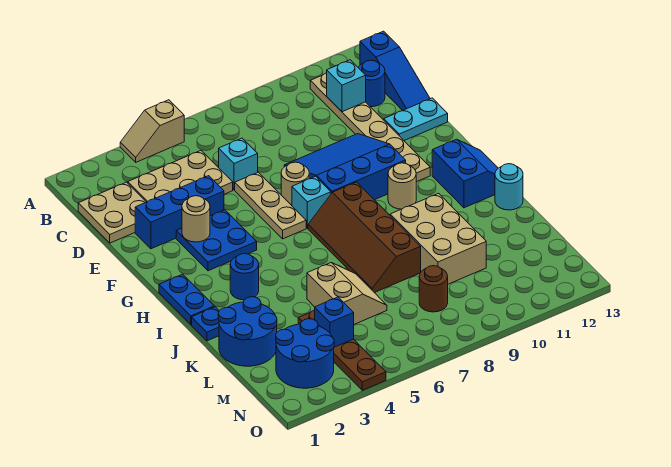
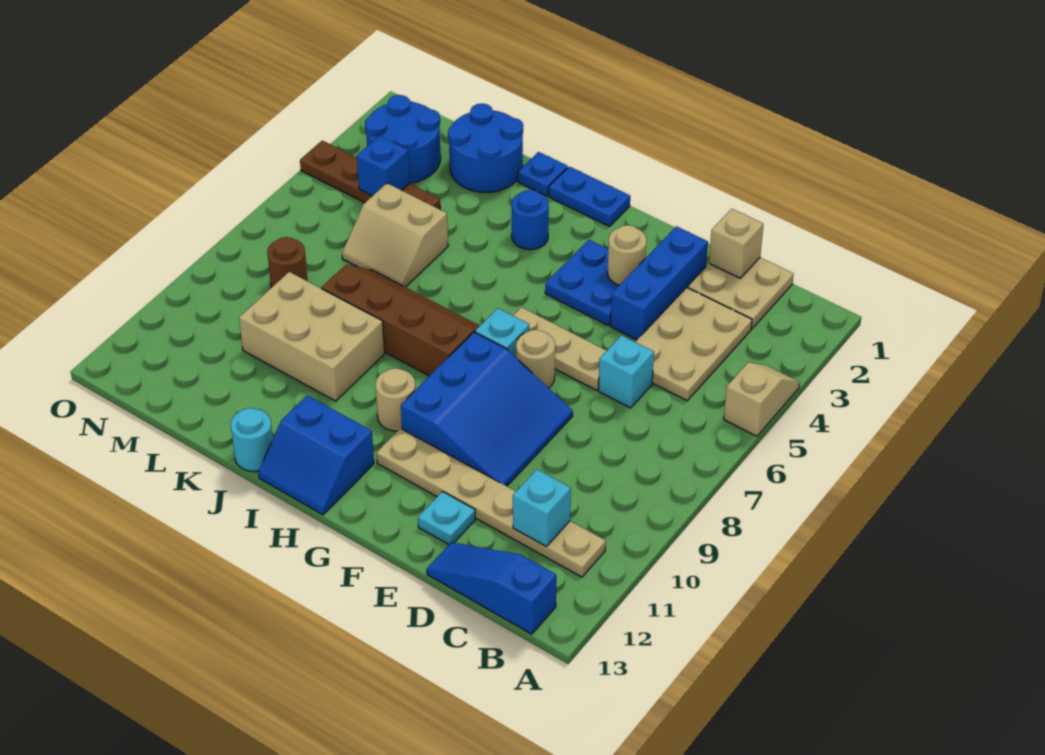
blue round brick C12 level 1 -> none
none -> tan brick D1 level 2
cyan plate E12:E13 level 1 -> cyan plate E12 level 1

